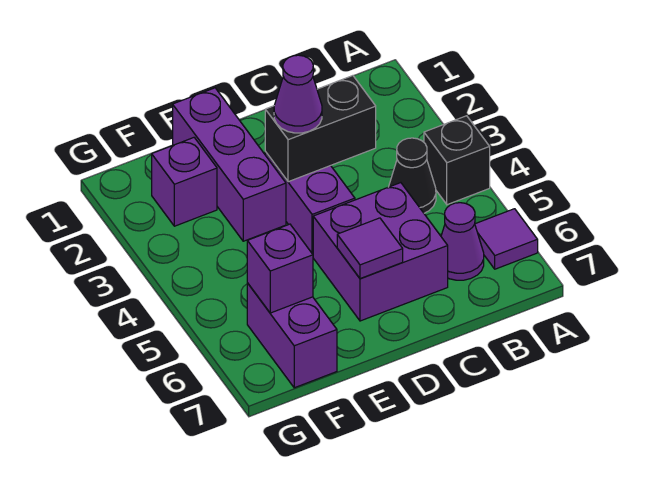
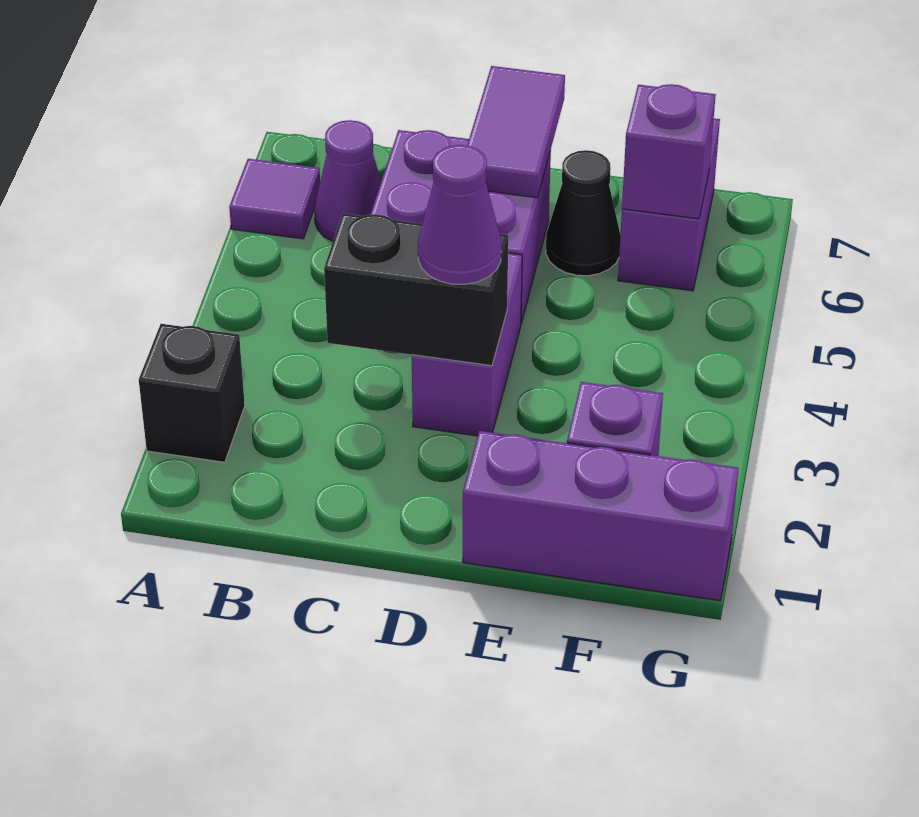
black brick A4 level 1 -> black brick A2 level 1
black cone B4 level 1 -> black cone E6 level 1
purple tile D6 level 2 -> purple tile D6:D7 level 2
purple brick E1:E3 level 1 -> purple brick E1:G1 level 1

